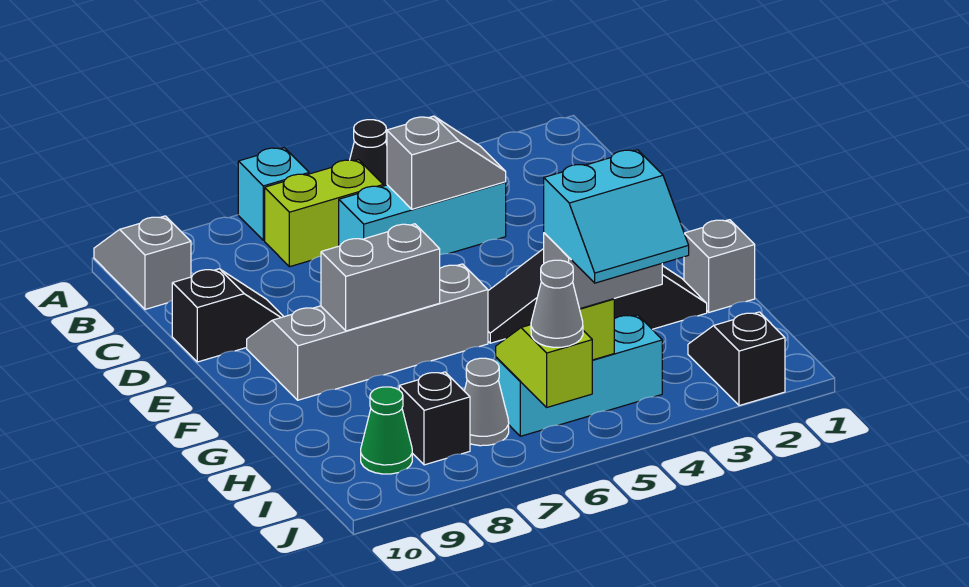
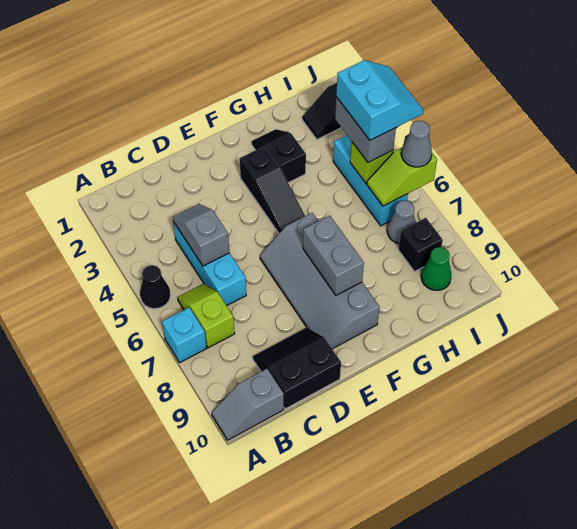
lime brick B6:B7 level 1 -> lime slope B6:B7 level 1 top 7
black slope D9:D10 level 1 top 10 -> black slope C9:D10 level 1 top 10
grey brick G1 level 1 -> none

